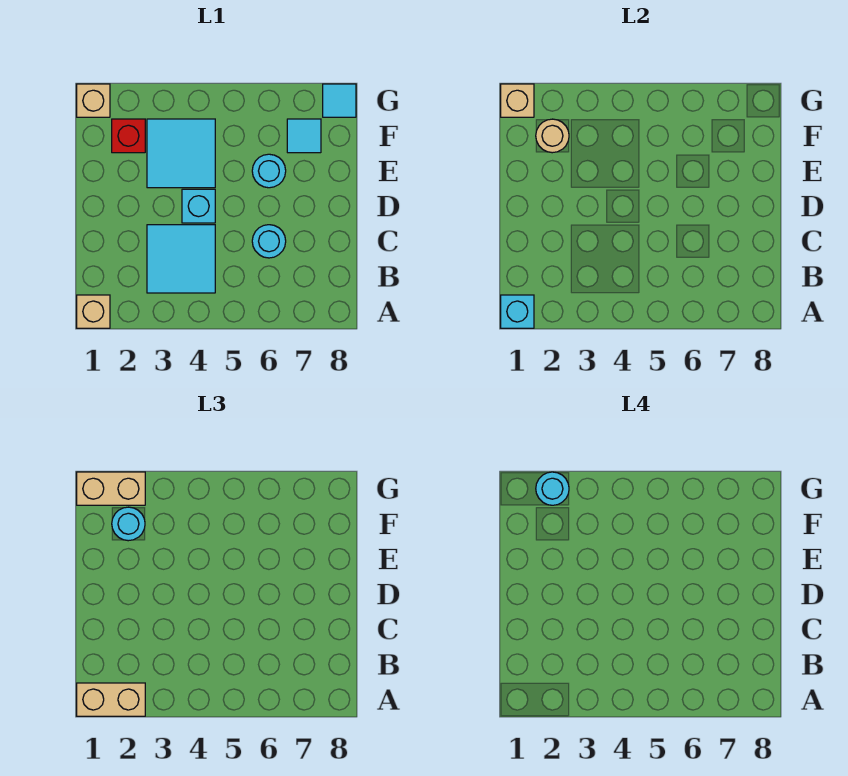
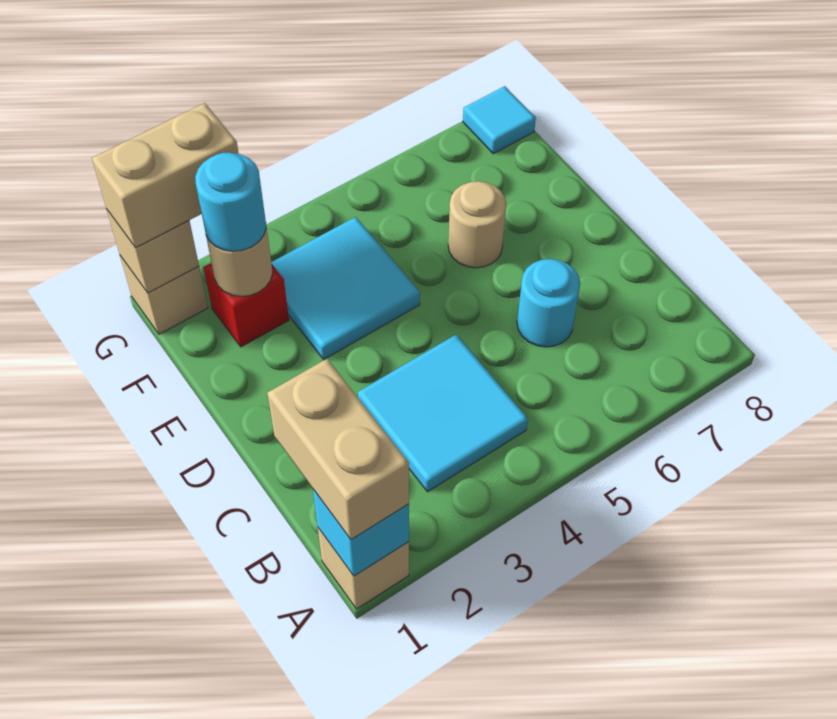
tan brick A1:A2 level 3 -> tan brick A1:B1 level 3
cyan brick D4 level 1 -> none
cyan round brick E6 level 1 -> tan round brick E6 level 1
cyan tile F7 level 1 -> none
cyan round brick G2 level 4 -> none

